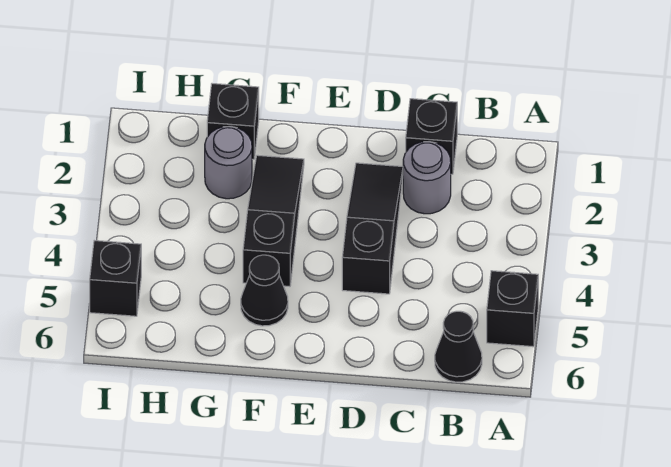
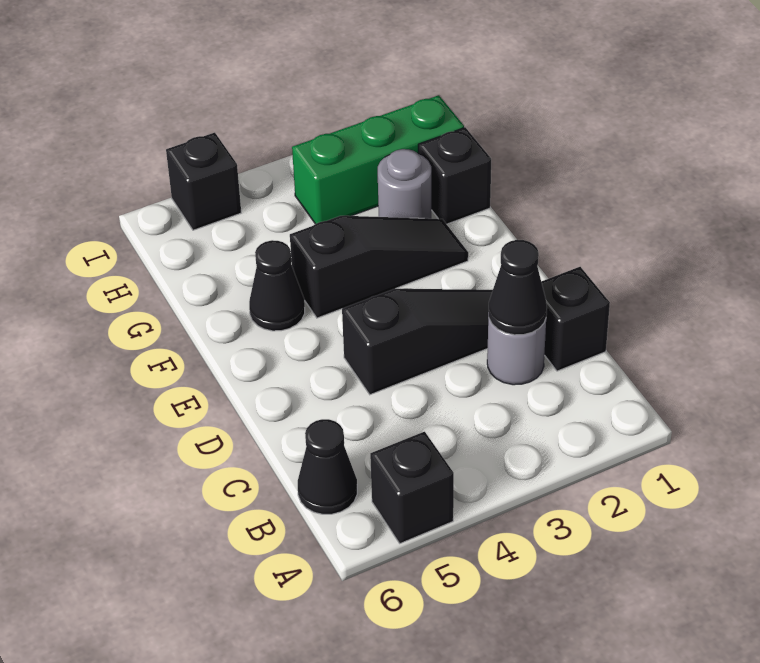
none -> black cone C2 level 2
none -> green brick H1:H3 level 1

